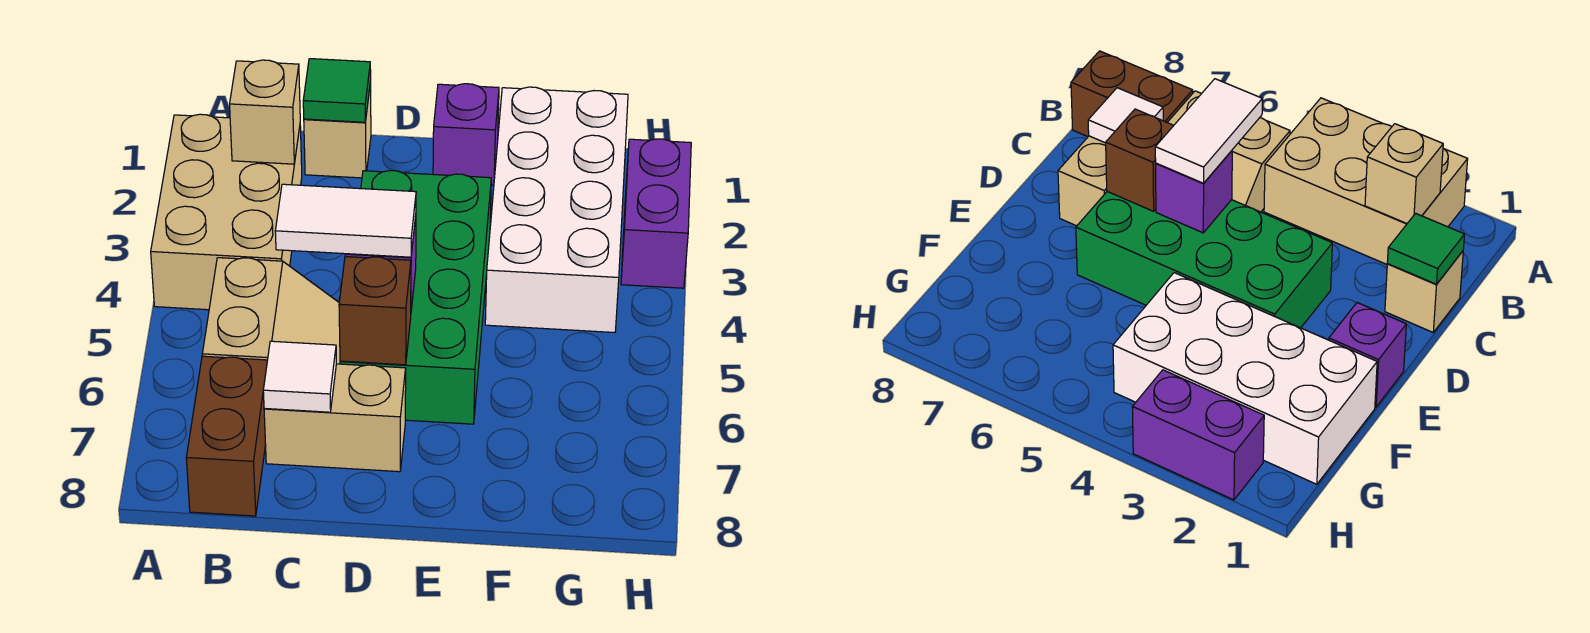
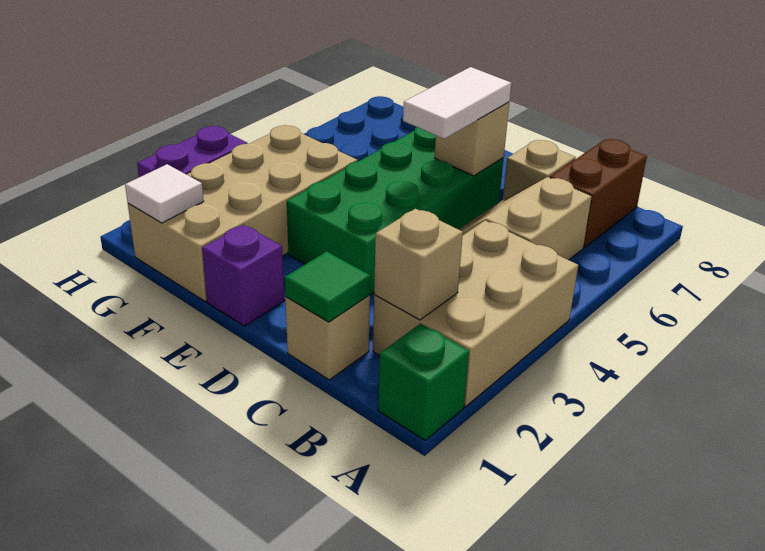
none -> green brick A1 level 1
white tile C5:D5 level 3 -> white tile D5:D6 level 3
tan brick C7:D7 level 1 -> tan brick C7 level 1
white tile C7 level 2 -> white tile G1 level 2
purple brick D5 level 2 -> none
brown brick D6 level 2 -> tan brick D6 level 2
white brick F1:G4 level 1 -> tan brick F1:G4 level 1

